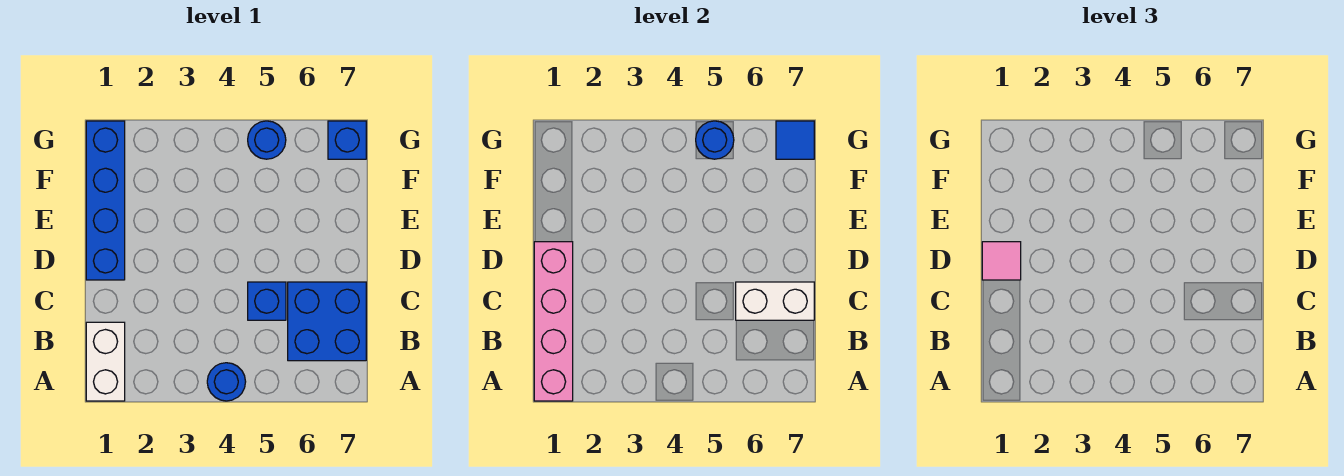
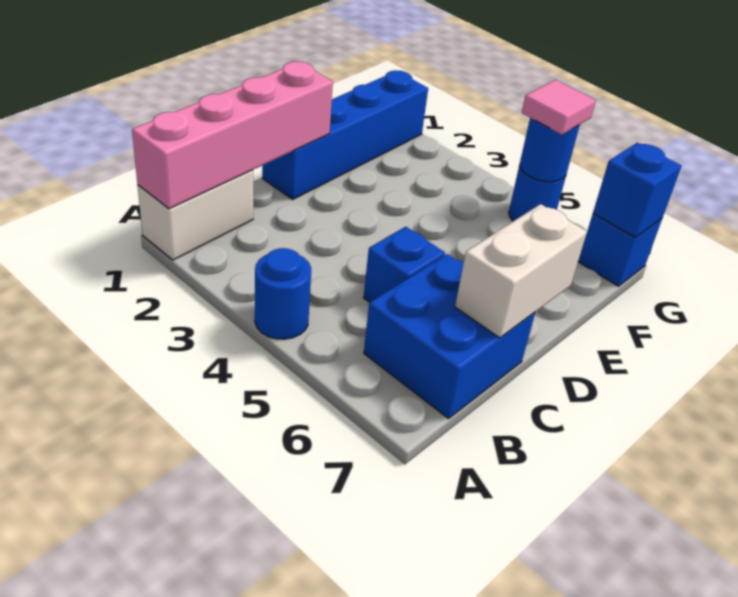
white brick C6:C7 level 2 -> white brick C7:D7 level 2
pink tile D1 level 3 -> pink tile G5 level 3
blue tile G7 level 2 -> blue brick G7 level 2

